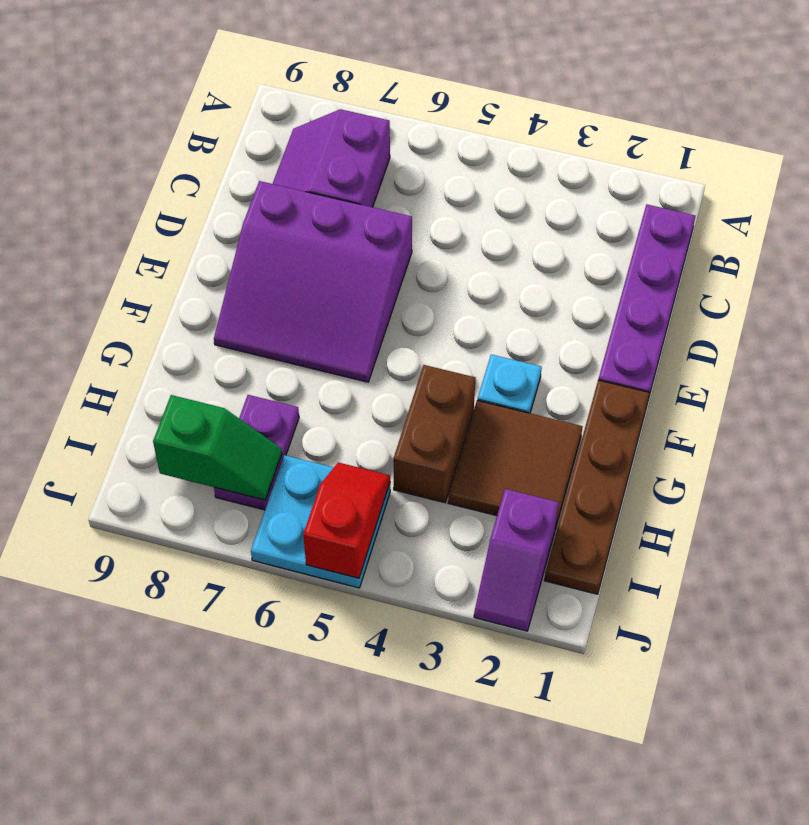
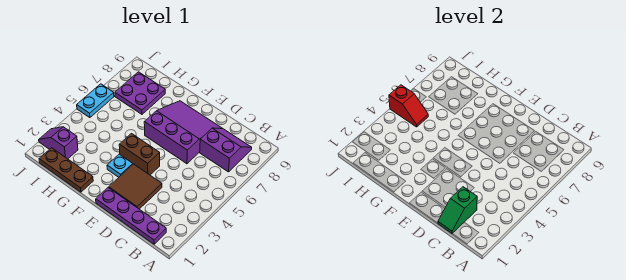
purple slope D6:F8 level 1 top D -> purple slope D6:F8 level 1 top 6
brown plate F1:I1 level 1 -> brown plate G1:I1 level 1
brown tile G2:H3 level 1 -> brown tile D2:E3 level 1
brown brick G4:H4 level 1 -> brown brick E4:F4 level 1
purple plate H7:I7 level 1 -> purple plate H7:I8 level 1
cyan plate I5:J6 level 1 -> cyan plate J5:J6 level 1
green slope I7:I8 level 2 top 8 -> green slope C1:C2 level 2 top 2

